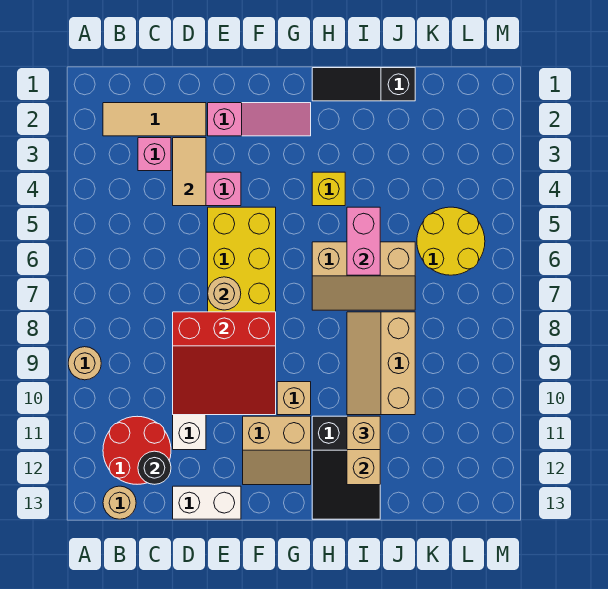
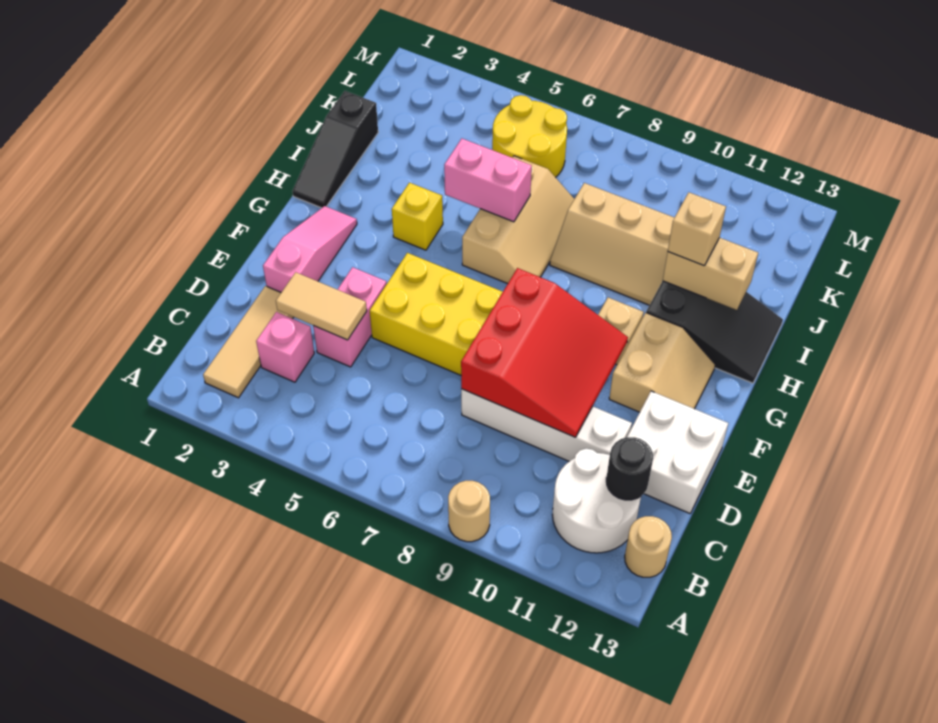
red round brick B11:C12 level 1 -> white round brick B11:C12 level 1
white brick D13:E13 level 1 -> white brick D12:E13 level 1
tan round brick E7 level 2 -> none

